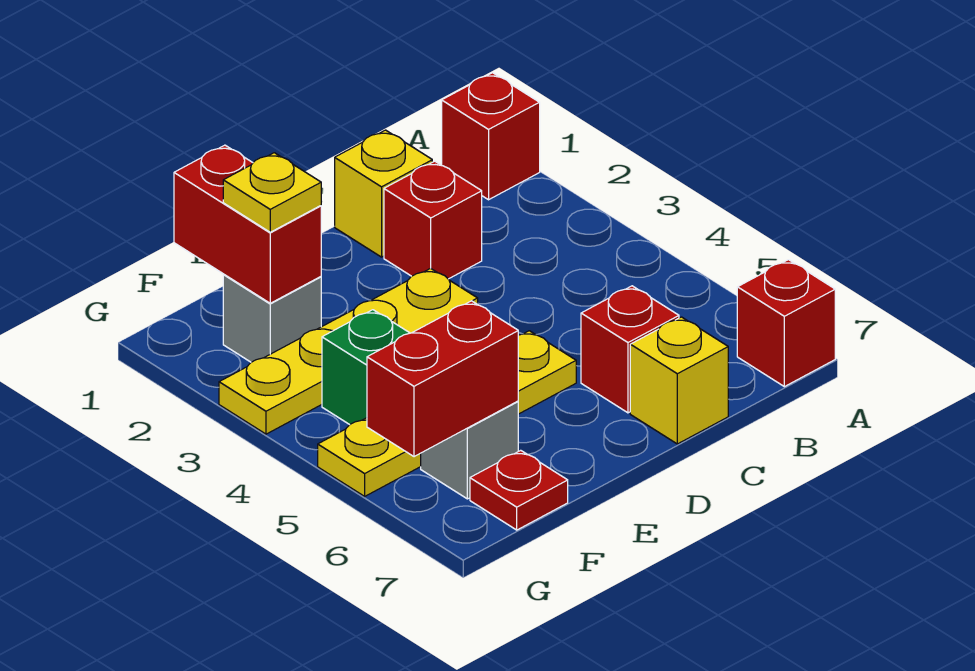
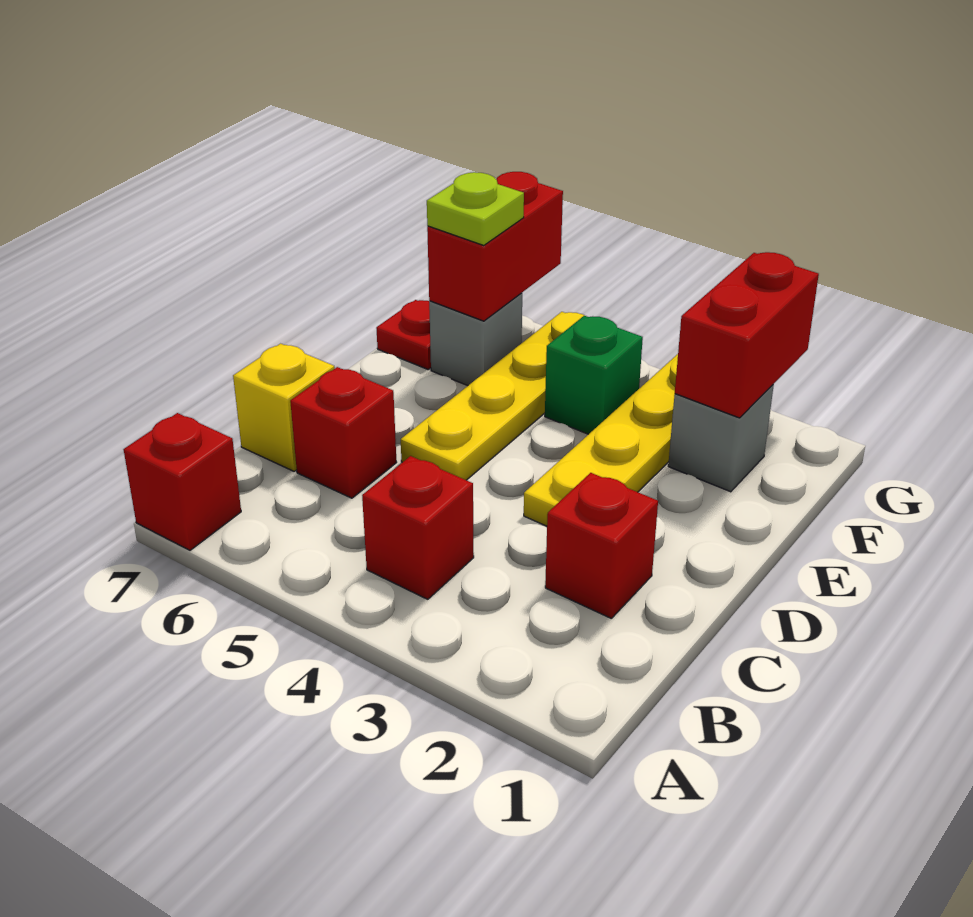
red brick A1 level 1 -> red brick B4 level 1
yellow brick C1 level 1 -> none
red brick F1:F2 level 2 -> red brick F2:G2 level 2
yellow plate F2 level 3 -> none
none -> lime plate F6 level 3

